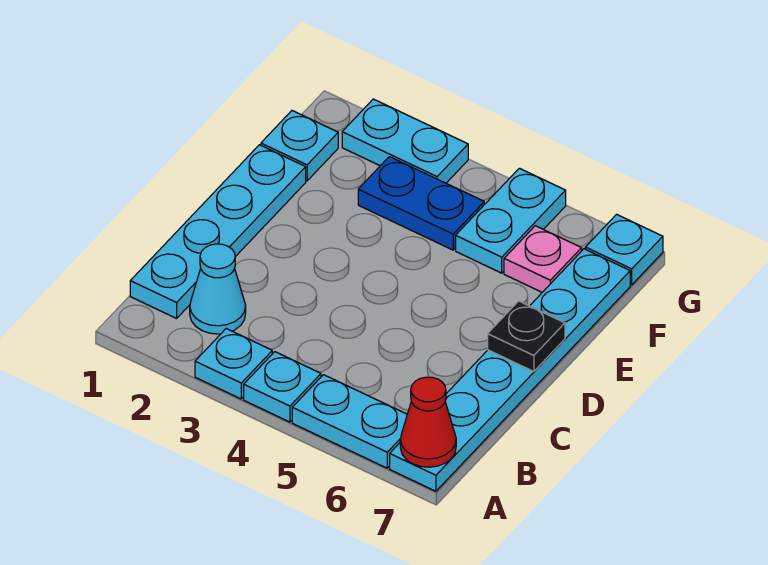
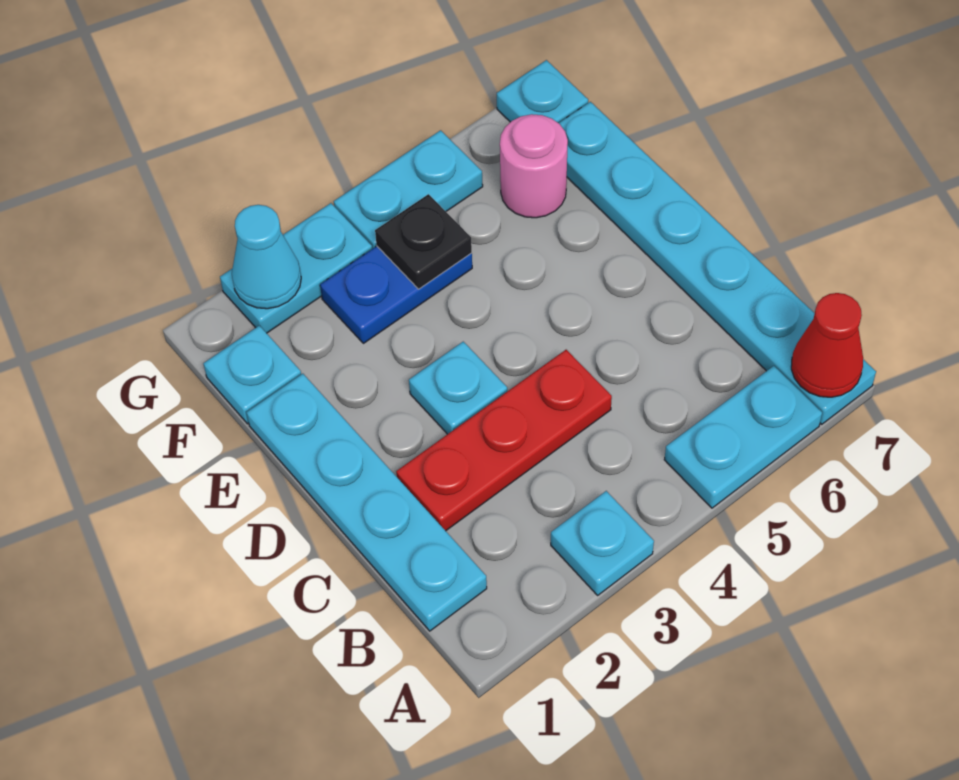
cyan plate A4 level 1 -> cyan plate D3 level 1
cyan cone B2 level 1 -> cyan cone G2 level 2
none -> red plate C2:C4 level 1
black plate D7 level 2 -> black plate F4 level 2
cyan plate F5:G5 level 1 -> cyan plate G4:G5 level 1
pink plate F6 level 1 -> pink round brick F6 level 1

